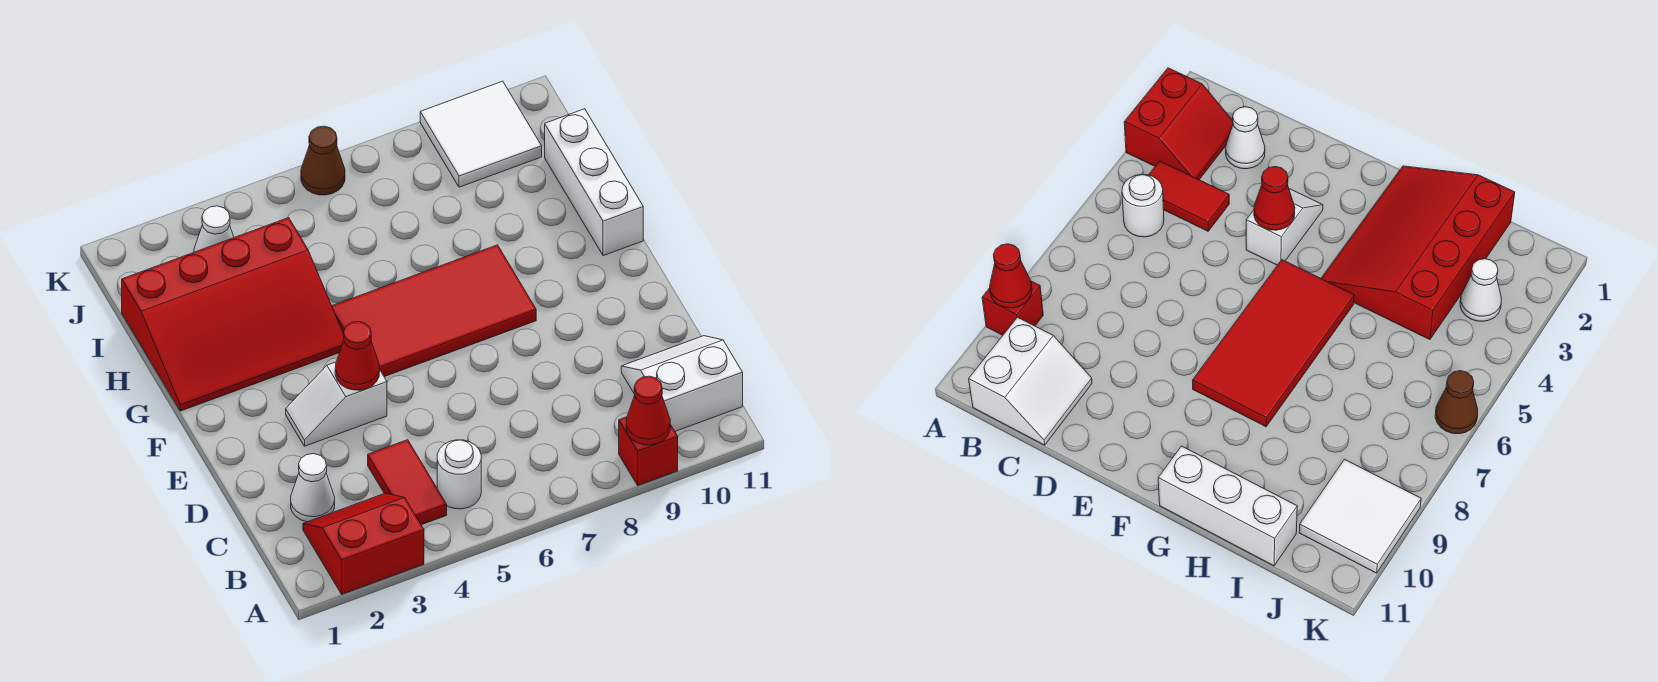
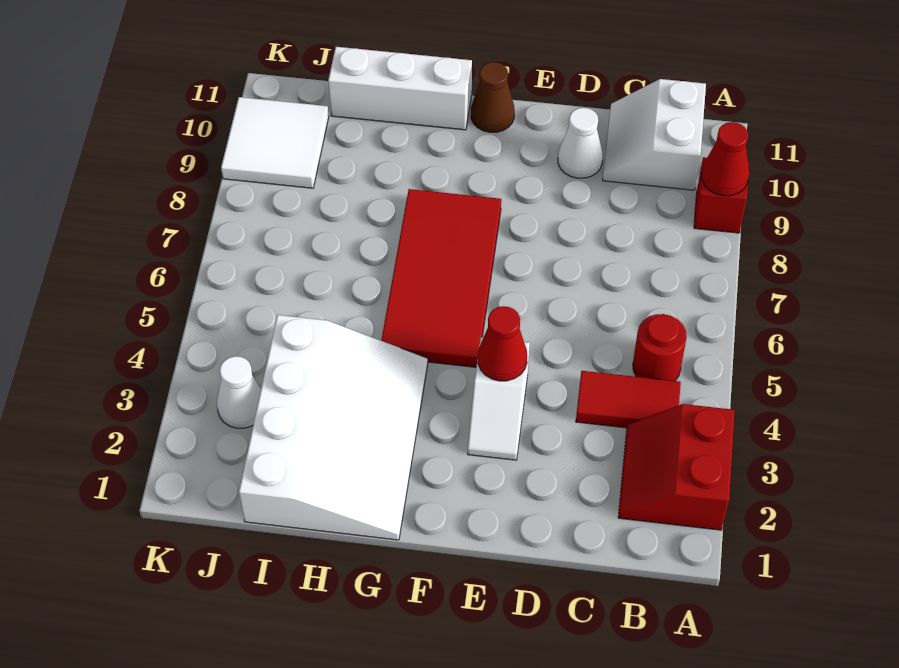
white round brick B5 level 1 -> red round brick B5 level 1
white cone C2 level 1 -> white cone D10 level 1
red slope G1:I4 level 1 top I -> white slope G1:I4 level 1 top I
brown cone K6 level 1 -> brown cone F11 level 1

